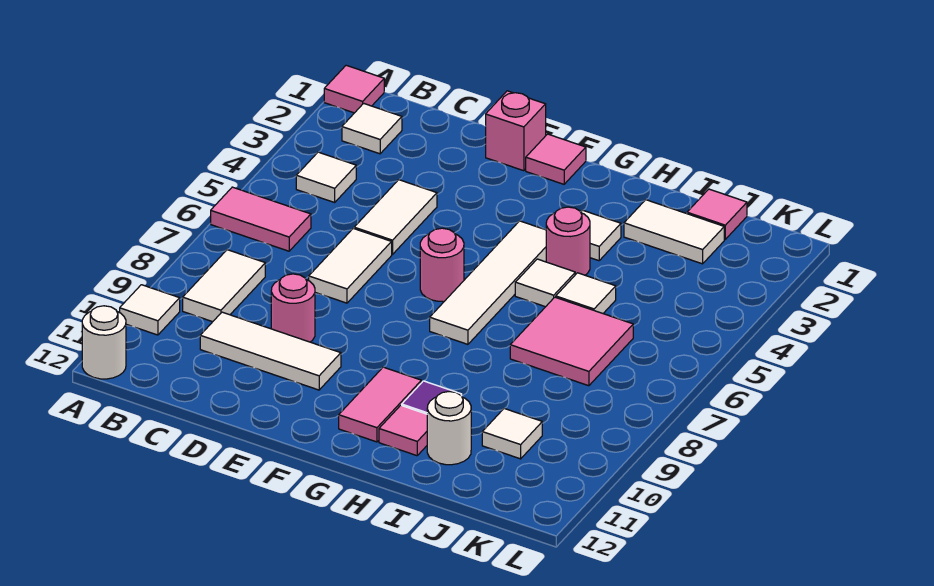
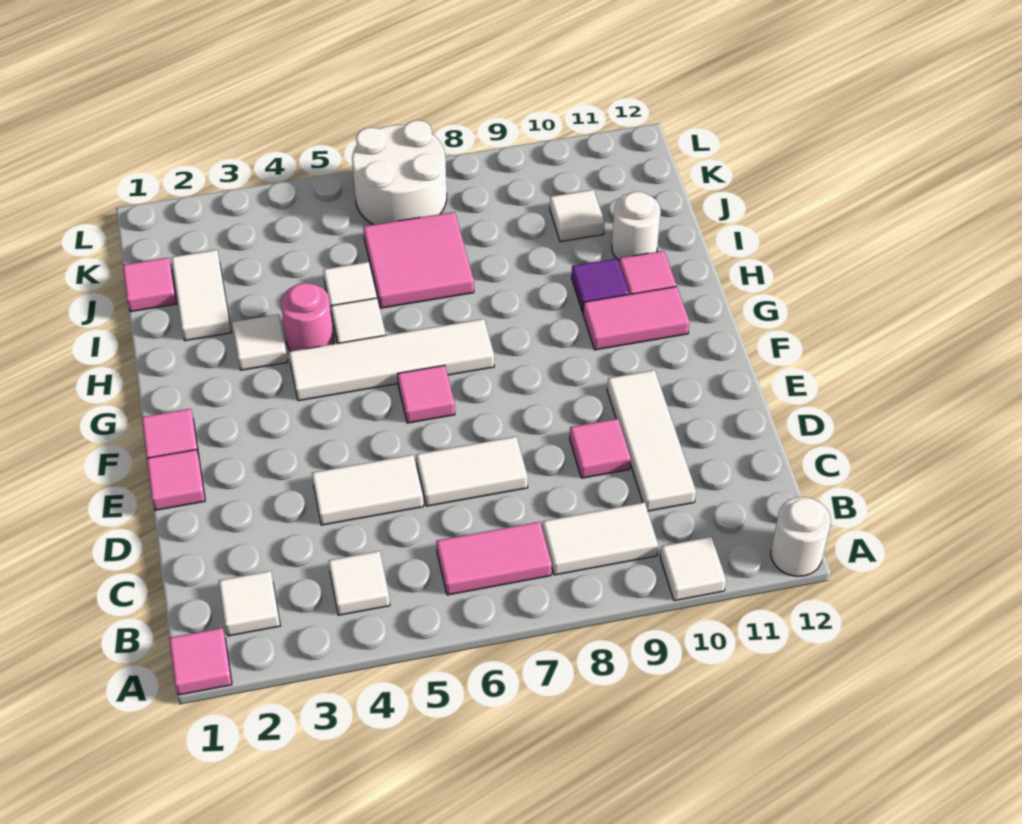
pink tile A6:B6 level 1 -> pink tile B6:B7 level 1
pink round brick D9 level 1 -> pink tile D9 level 1
pink brick E1 level 1 -> pink tile E1 level 1
pink round brick F6 level 1 -> pink tile F6 level 1
none -> white round brick K6:L7 level 1

